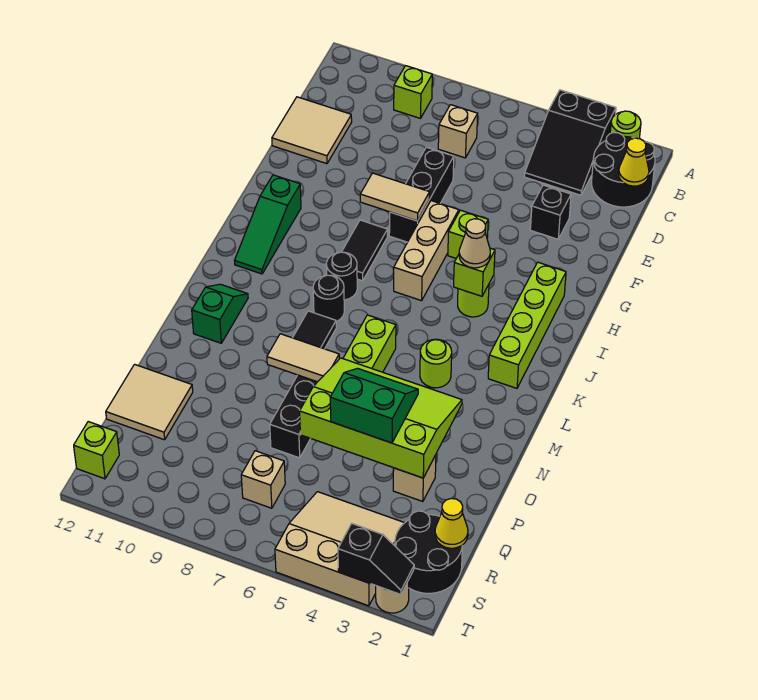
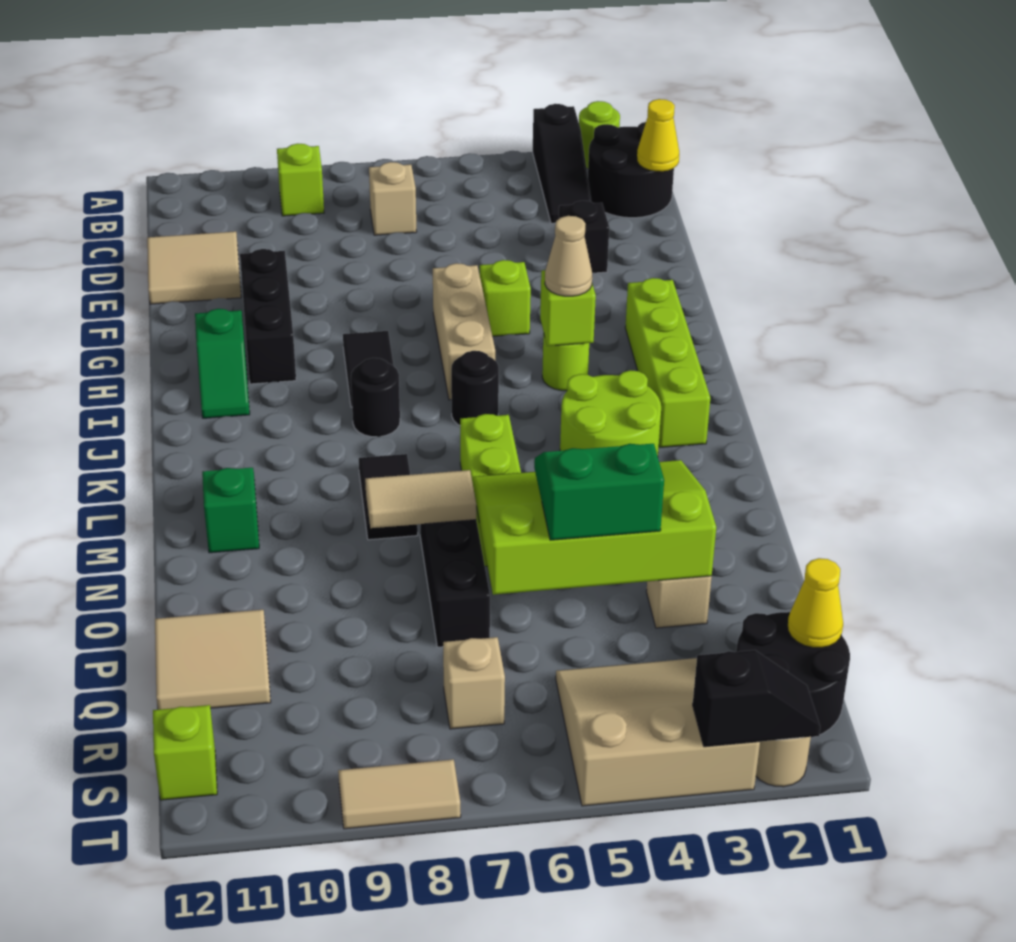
black slope A3:C4 level 1 top A -> black slope A3:C3 level 1 top A
black brick E7:G7 level 1 -> black brick F10:H10 level 1
tan tile G7:G8 level 2 -> tan tile T8:T9 level 1
green slope H11:J11 level 1 top H -> green slope H11:I11 level 1 top H
black round brick K8 level 1 -> black round brick J6 level 1
lime round brick L4 level 1 -> lime round brick K3:L4 level 1

